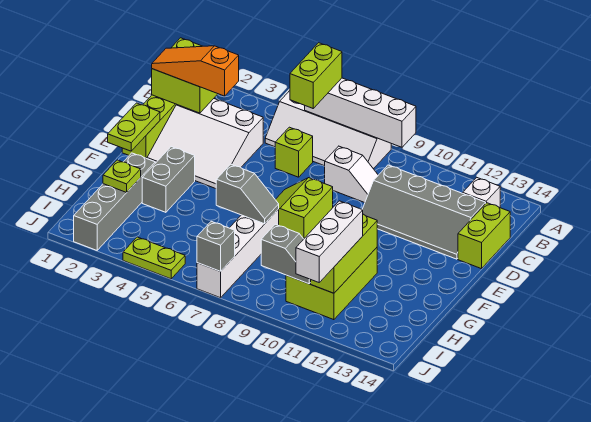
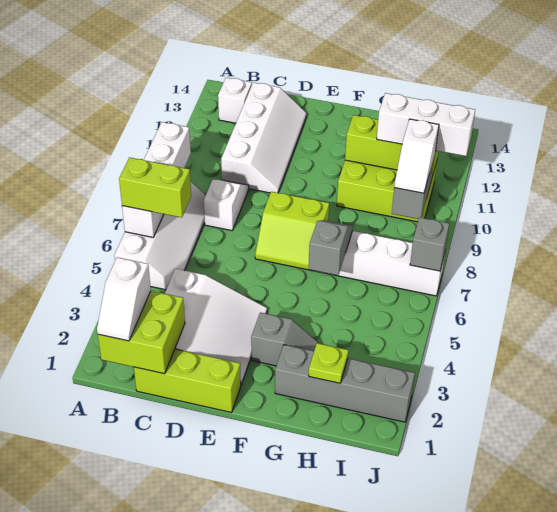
none -> white slope B1:B2 level 3 top 2
orange slope C1:C3 level 3 top 3 -> none
lime brick C6 level 1 -> none
grey slope C10:D13 level 1 top C -> white slope C10:D13 level 1 top C
lime brick C14:D14 level 1 -> none
lime plate E1:F1 level 2 -> none
grey brick F3:G3 level 1 -> grey slope F3:G3 level 1 top F
none -> white slope I9:I10 level 3 top 10
lime plate J4:J5 level 1 -> none

